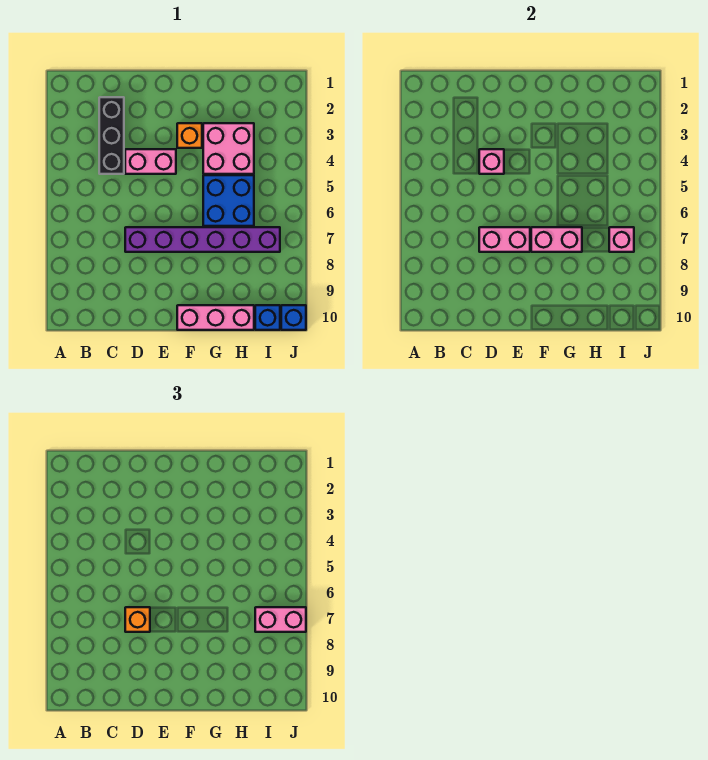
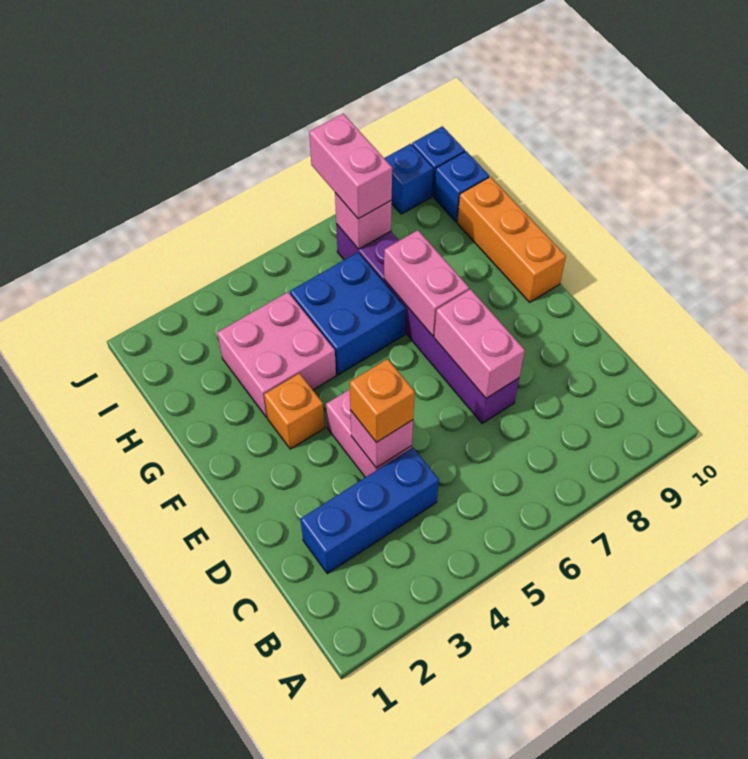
black brick C2:C4 level 1 -> blue brick C2:C4 level 1
orange brick D7 level 3 -> orange brick D4 level 3
pink brick F10:H10 level 1 -> orange brick F10:H10 level 1
none -> blue brick J9 level 1

